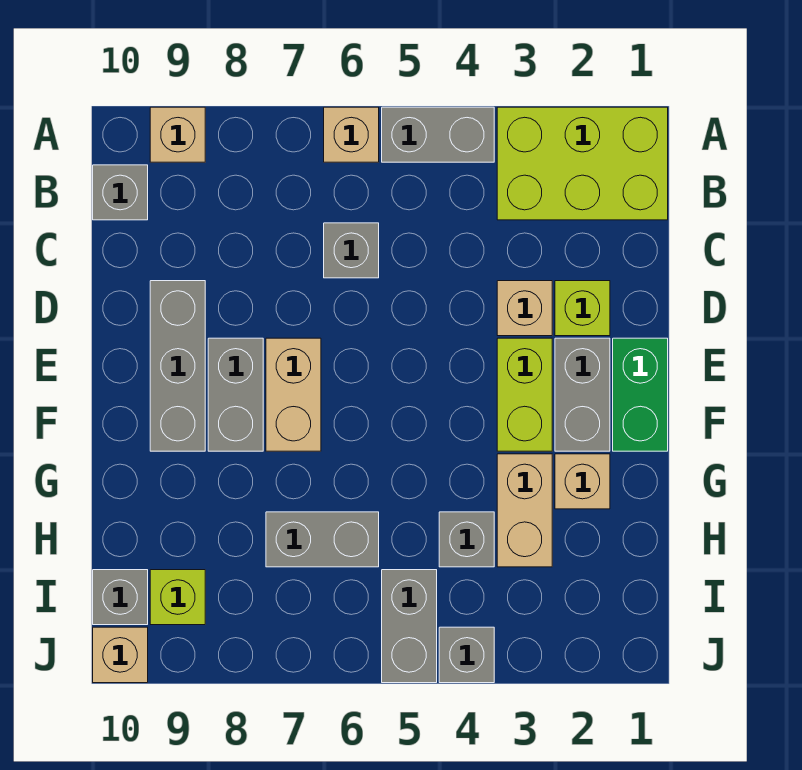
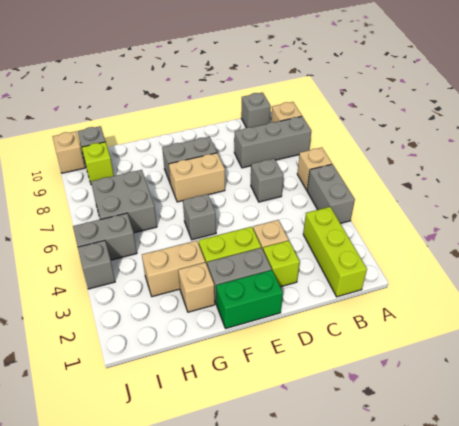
lime brick A1:B3 level 1 -> lime brick B1:B3 level 1
grey brick D9:F9 level 1 -> grey brick A8:C8 level 1
grey brick H4 level 1 -> grey brick F5 level 1
grey brick H6:H7 level 1 -> grey brick H6:I7 level 1

